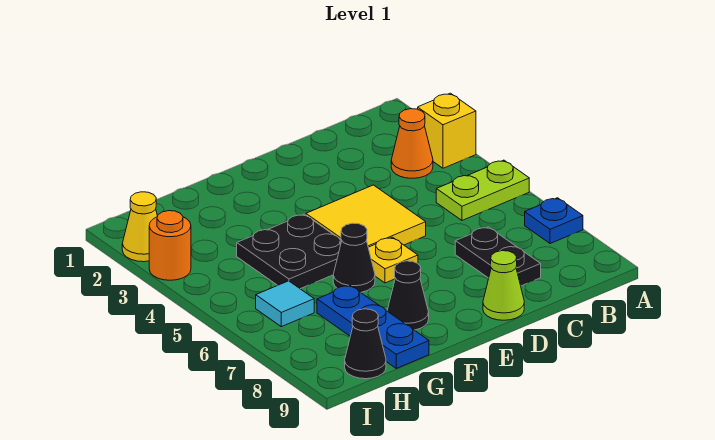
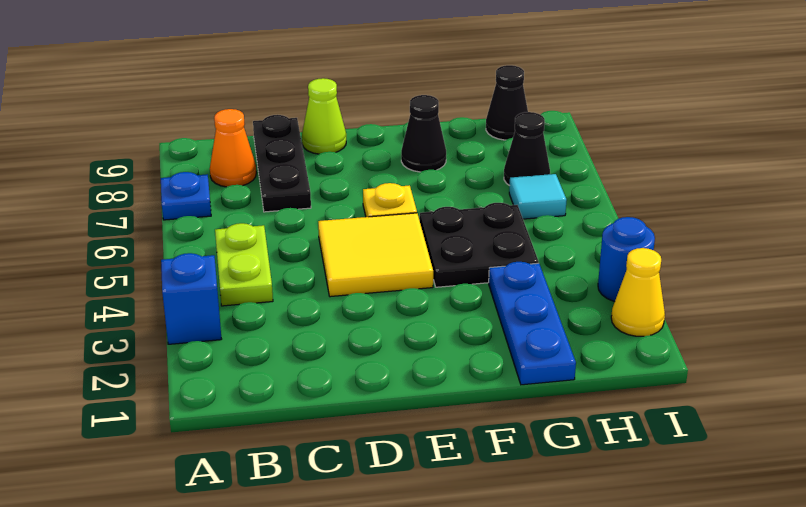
yellow brick A3 level 1 -> blue brick A3 level 1
lime plate A5:B5 level 1 -> lime plate B4:B5 level 1
orange cone B3 level 1 -> orange cone B8 level 1
black plate C7:C8 level 1 -> black plate C7:C9 level 1
black cone F6 level 1 -> black cone H7 level 1
blue plate G7:G9 level 1 -> blue plate G1:G3 level 1
orange round brick I3 level 1 -> blue round brick I3 level 1

